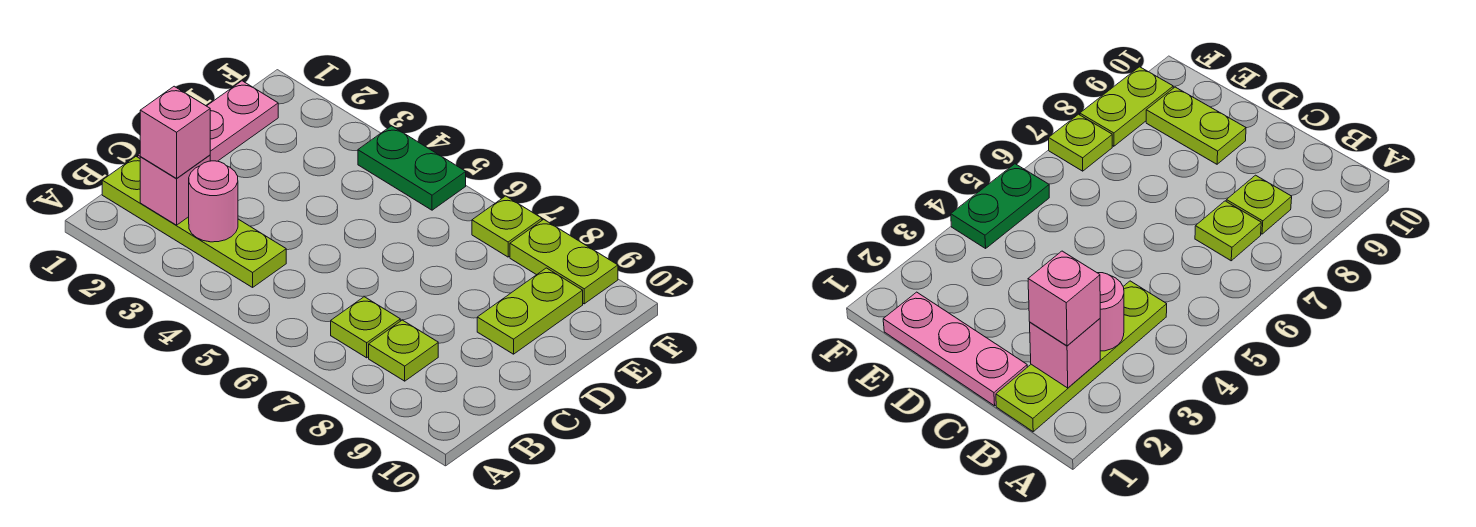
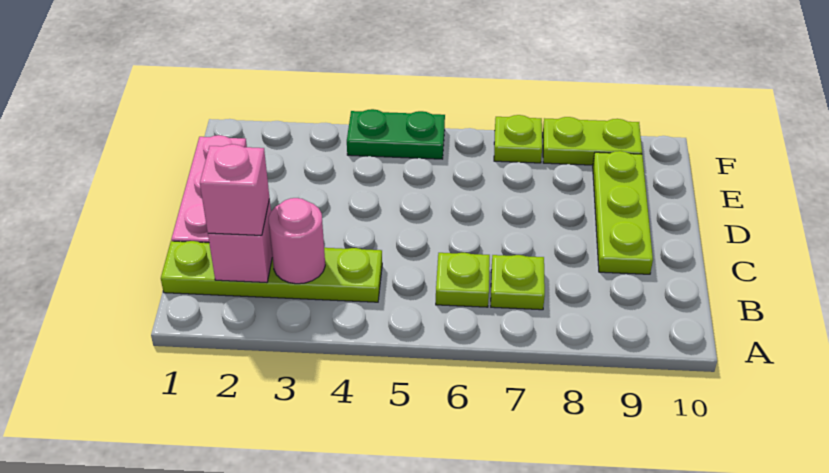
lime plate B8 level 1 -> lime plate B6 level 1
lime plate D9:E9 level 1 -> lime plate C9:E9 level 1

